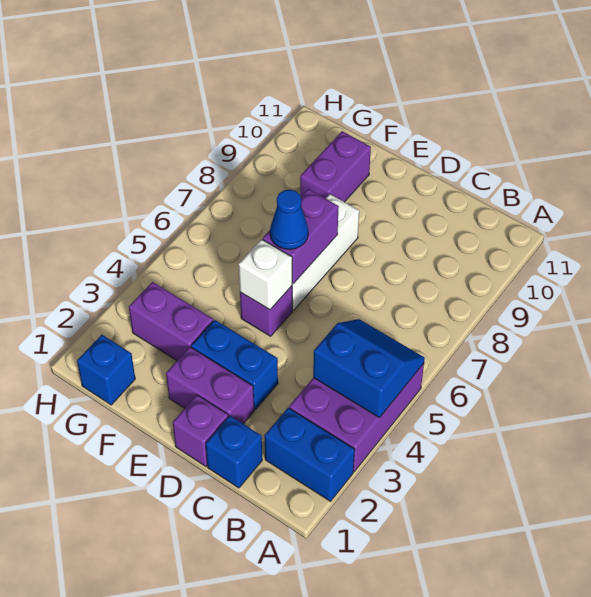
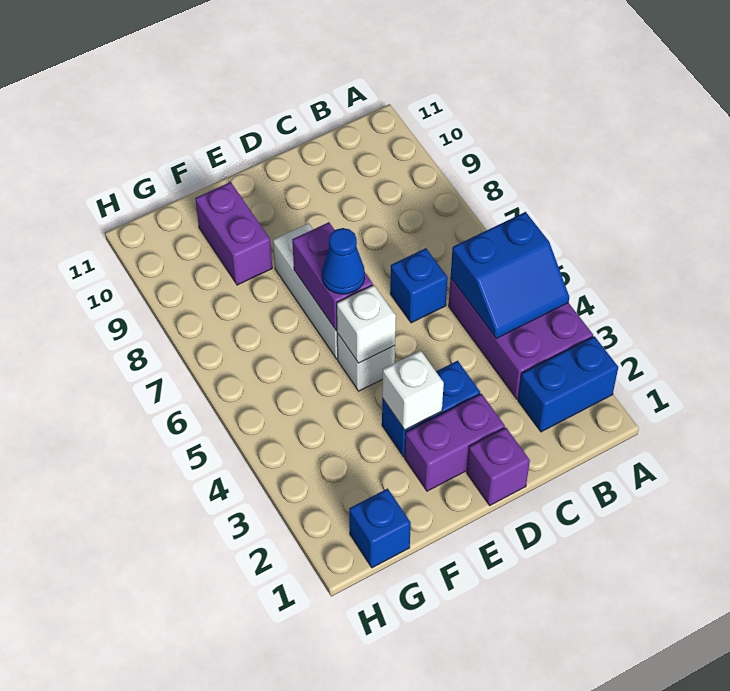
blue slope A4:B5 level 2 top 4 -> blue slope A4:B5 level 2 top 5
blue brick C1 level 1 -> blue brick C6 level 1
none -> white brick E3 level 2
purple brick E5 level 1 -> white brick E5 level 1
purple brick F3:G3 level 1 -> none

